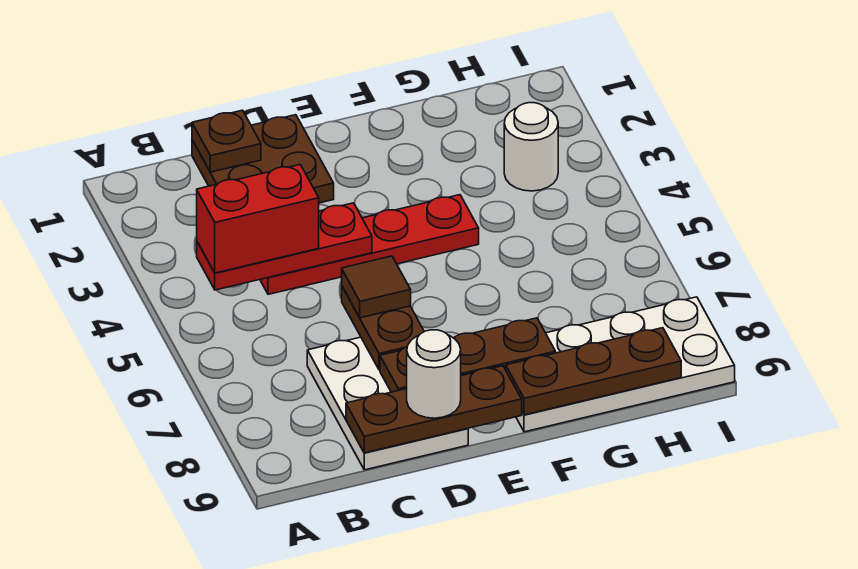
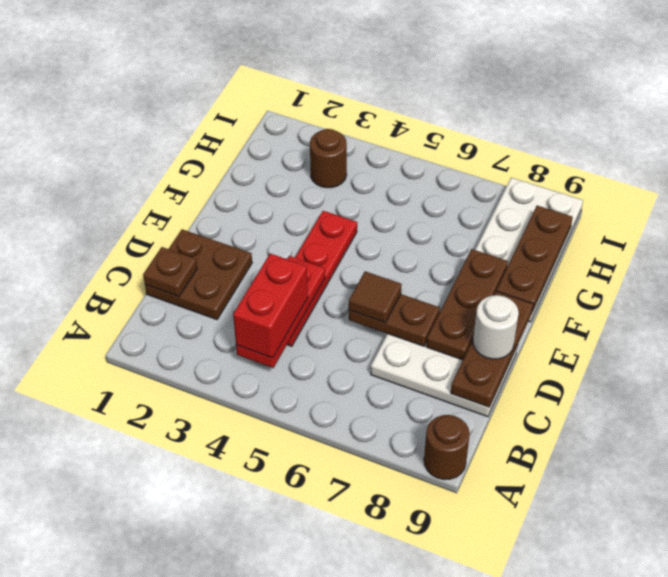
none -> brown round brick A9 level 1
white round brick H3 level 1 -> brown round brick H3 level 1

